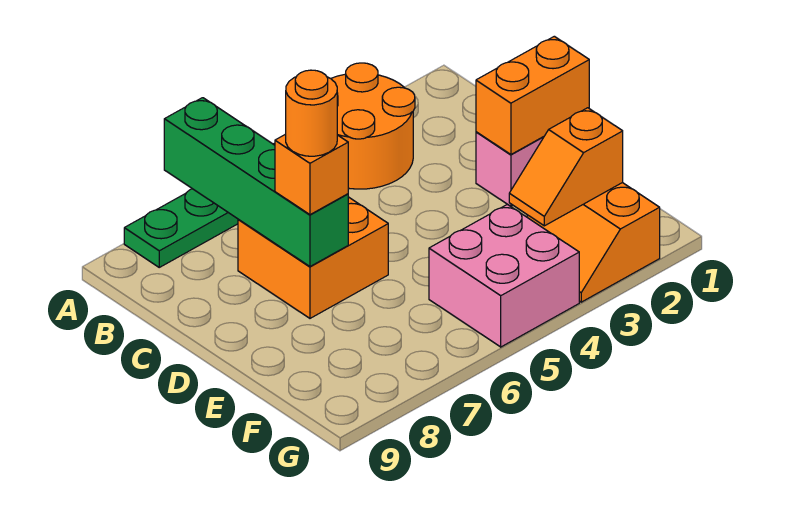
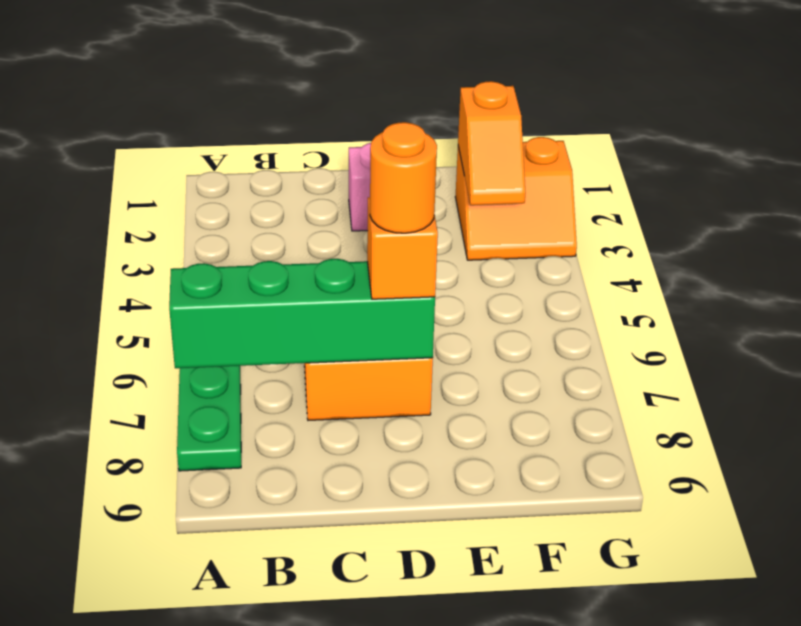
orange round brick A3:B4 level 1 -> none
orange brick D1:D2 level 2 -> none
pink brick F4:G5 level 1 -> none

